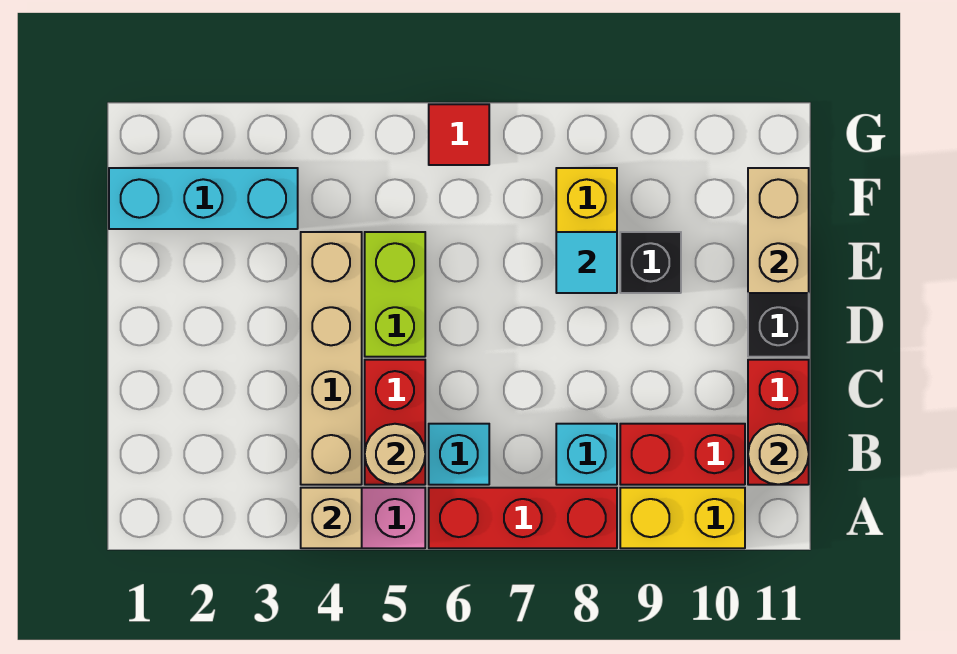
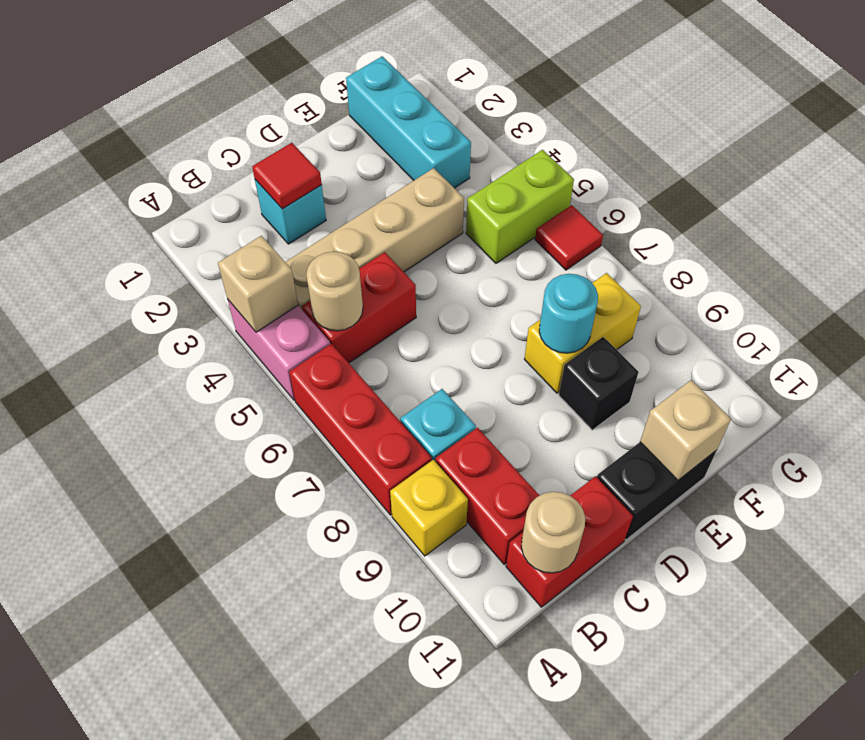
yellow brick A9:A10 level 1 -> yellow brick A9 level 1
cyan brick B6 level 1 -> cyan brick C2 level 1
none -> red tile C2 level 2
lime brick D5:E5 level 1 -> lime brick F5:G5 level 1
cyan tile E8 level 2 -> cyan round brick E8 level 2
tan brick E11:F11 level 2 -> tan brick E11 level 2

